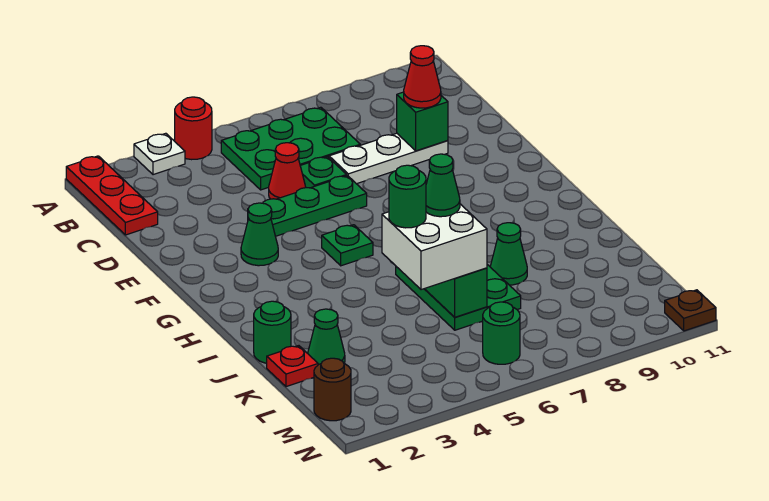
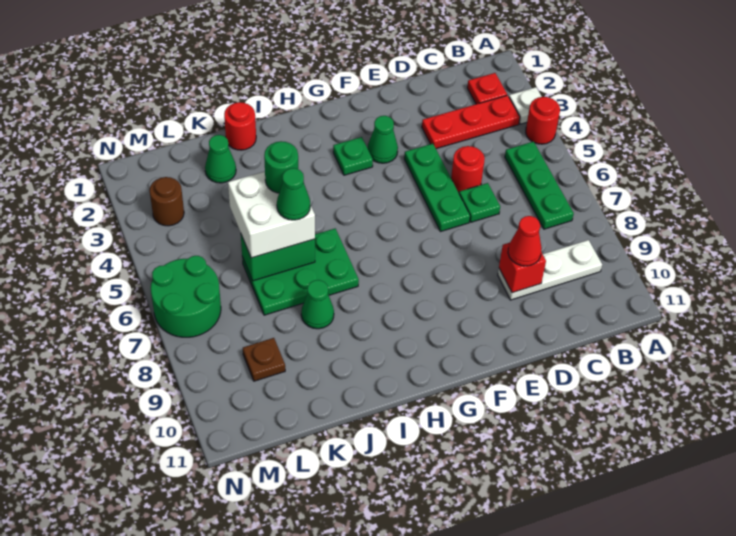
red plate A1:C1 level 1 -> red plate B3:D3 level 1
green plate B5:C7 level 1 -> green plate B5:B7 level 1
red cone D5 level 1 -> red round brick D5 level 1
white plate D7:D9 level 1 -> white plate B9:D9 level 1
green brick D9 level 2 -> red brick D9 level 2
green plate G5 level 1 -> green plate G3 level 1
green round brick J1 level 1 -> red round brick J1 level 1
red plate K1 level 1 -> red plate B2 level 1
brown round brick M1 level 1 -> brown round brick M3 level 1
green round brick M6 level 1 -> green round brick M6:N7 level 1
brown plate N11 level 1 -> brown plate L9 level 1

